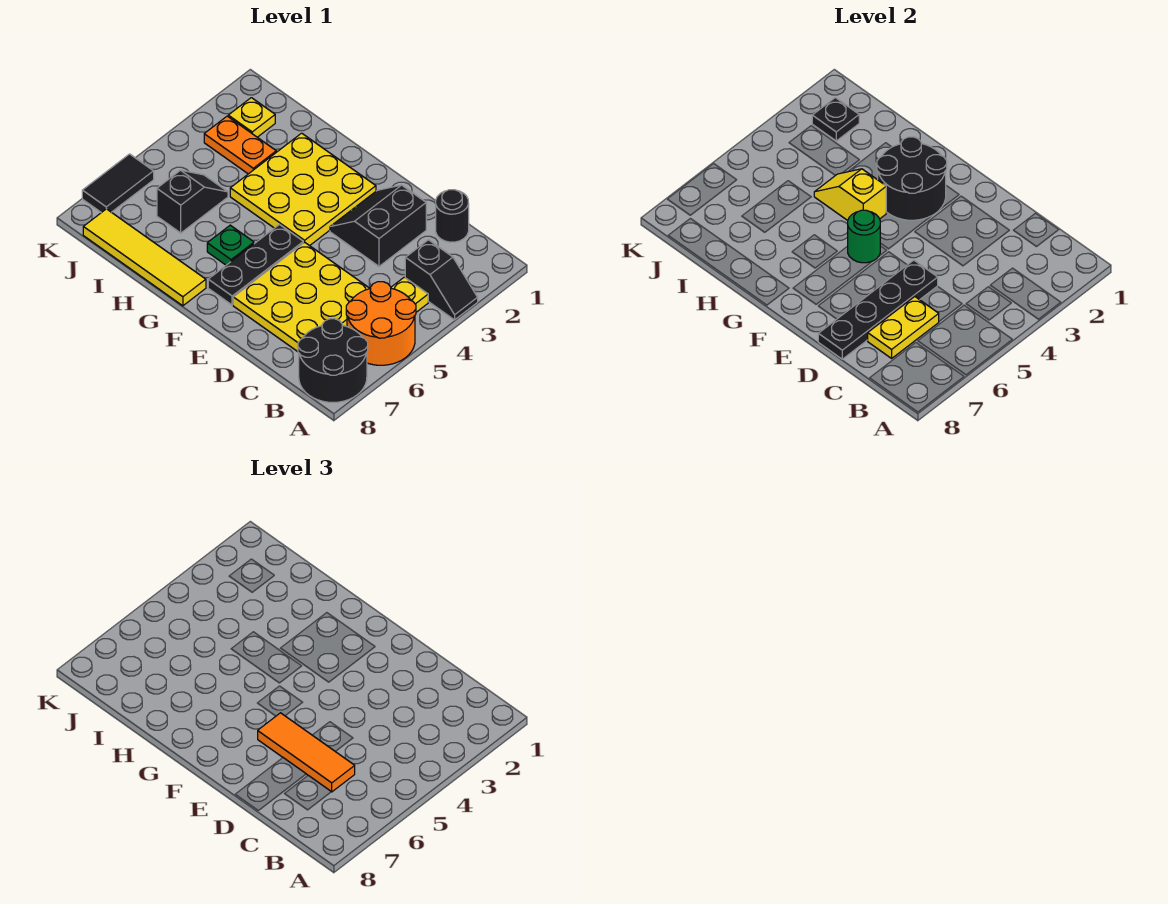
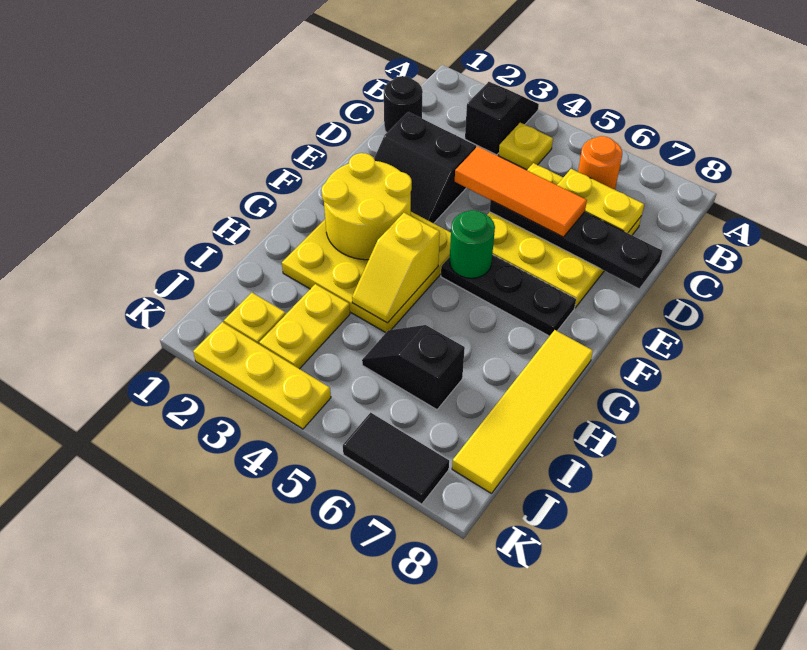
orange round brick A5:B6 level 1 -> orange round brick B6 level 1
black round brick A7:B8 level 1 -> none
orange tile C6:E6 level 3 -> orange tile D4:D6 level 3
black round brick F2:G3 level 2 -> yellow round brick F2:G3 level 2
green plate G6 level 1 -> none
orange plate I3:J3 level 1 -> yellow plate I3:J3 level 1
black plate J2 level 2 -> none
none -> yellow plate K2:K4 level 1

